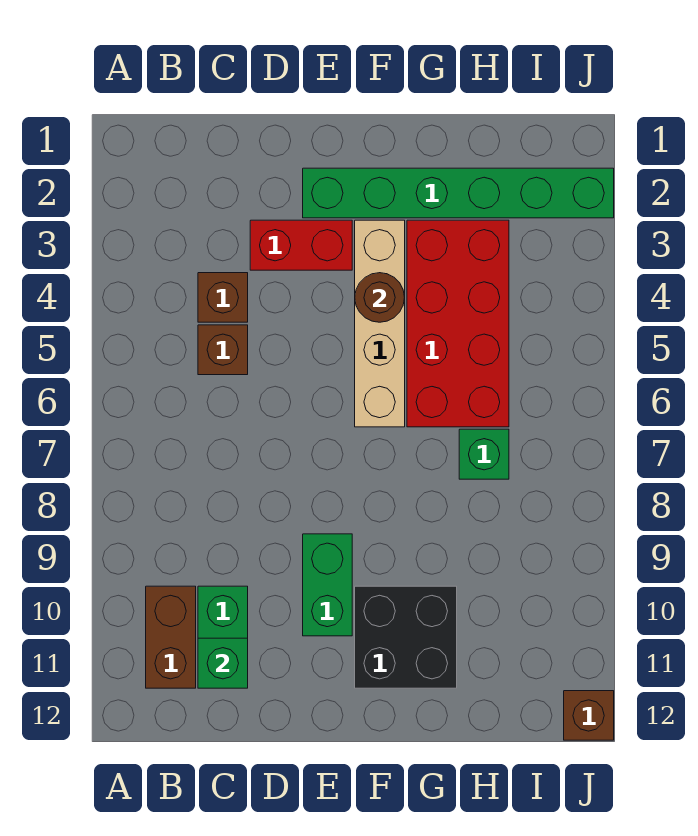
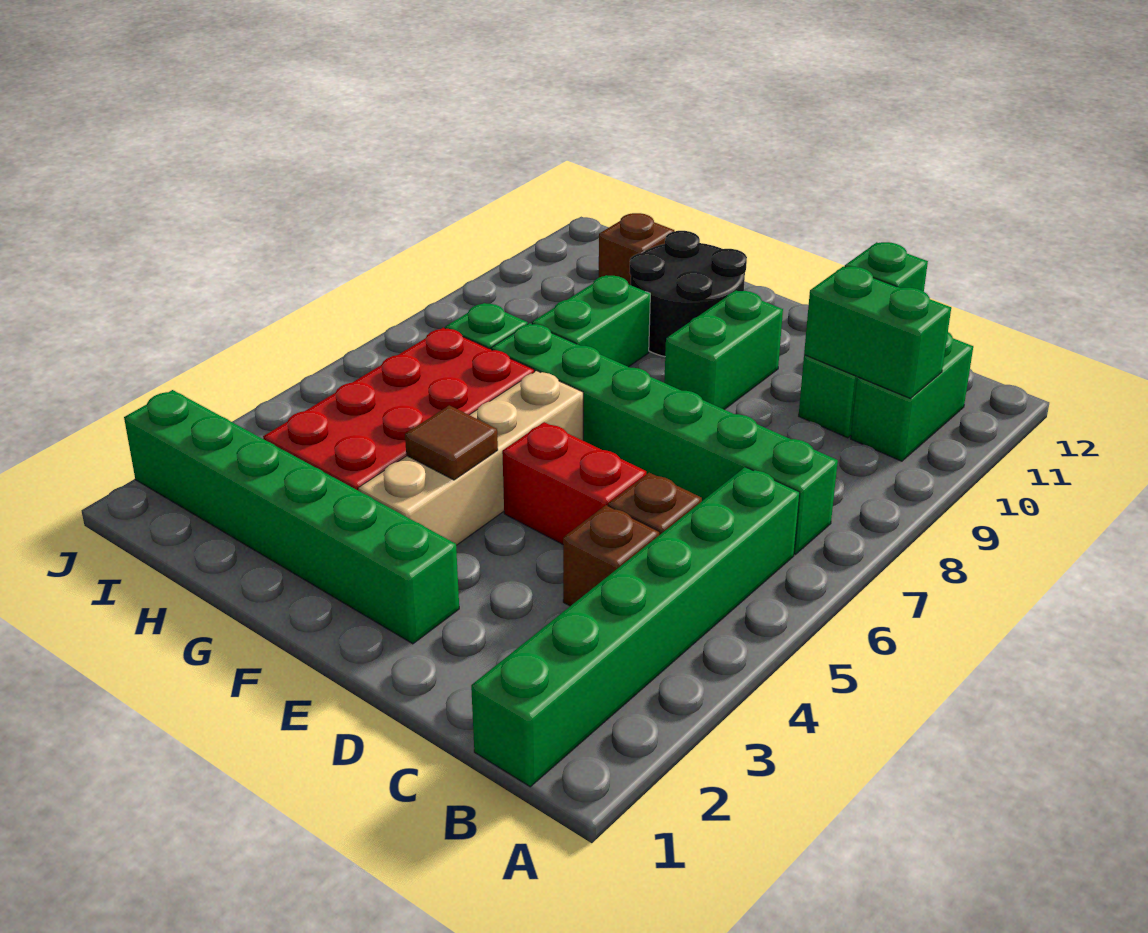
none -> green brick B1:B6 level 1
none -> green brick B7:G7 level 1
brown brick B10:B11 level 1 -> green brick B10:B11 level 1
none -> green brick B10:C10 level 2
red brick D3:E3 level 1 -> red brick D5:E5 level 1
brown round brick F4 level 2 -> brown tile F4 level 2
black brick F10:G11 level 1 -> black round brick F10:G11 level 1
none -> green brick G8:G9 level 1
brown brick J12 level 1 -> brown brick H11 level 1

